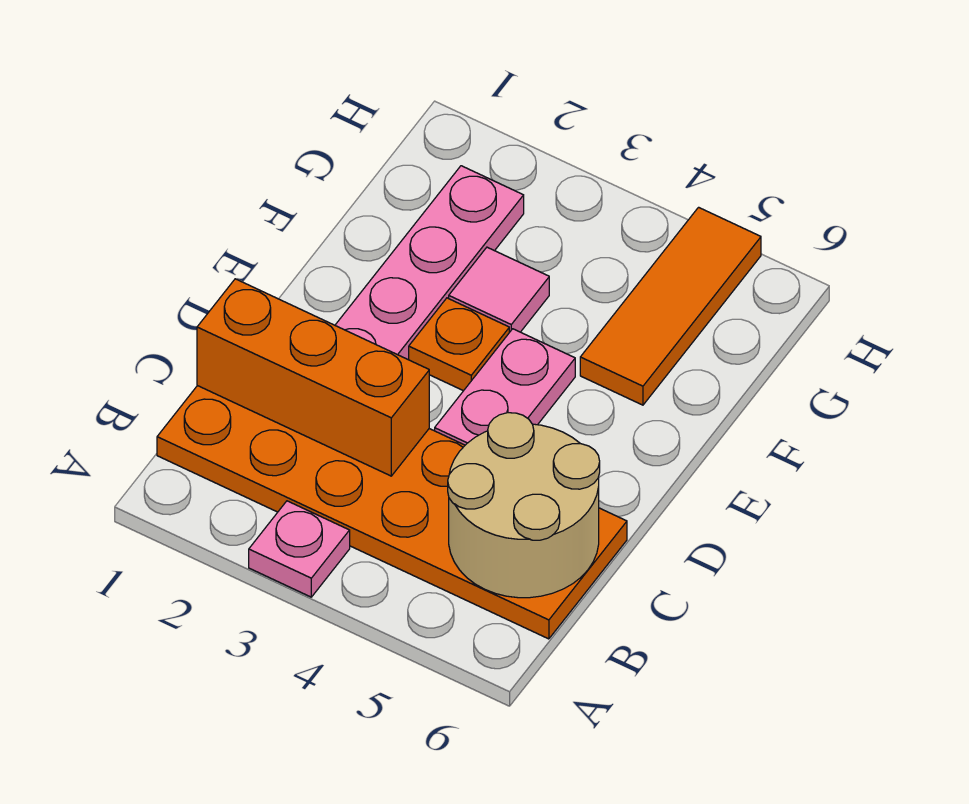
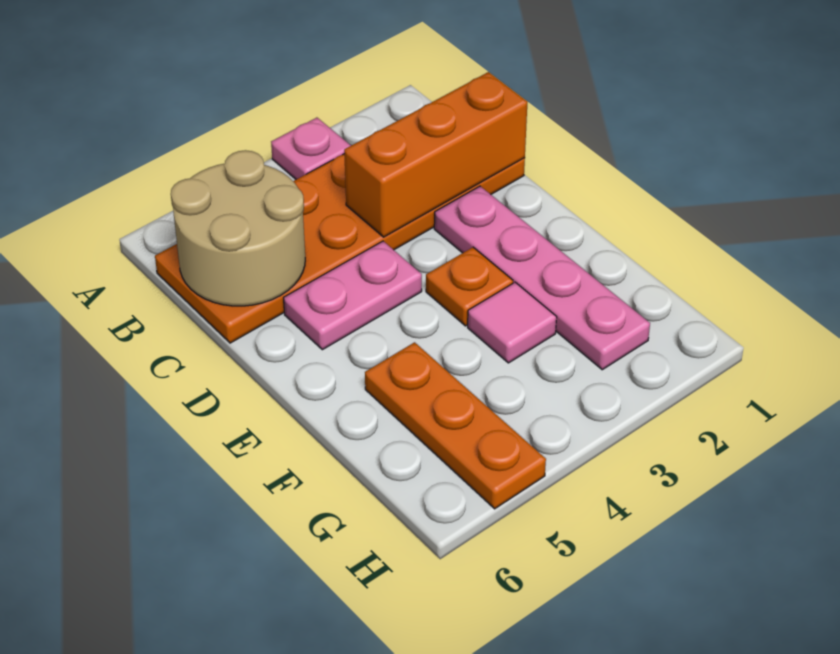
pink plate D4:E4 level 1 -> pink plate D4:D5 level 1
orange tile F5:H5 level 1 -> orange plate F5:H5 level 1

